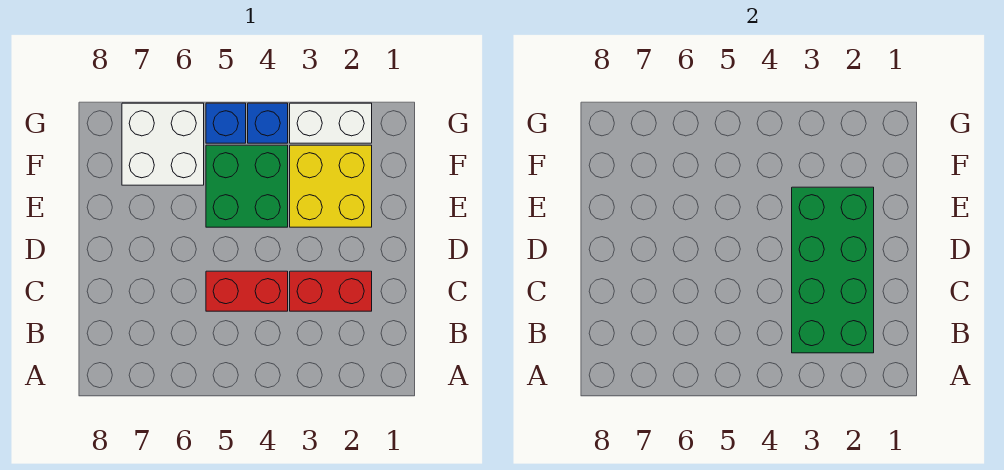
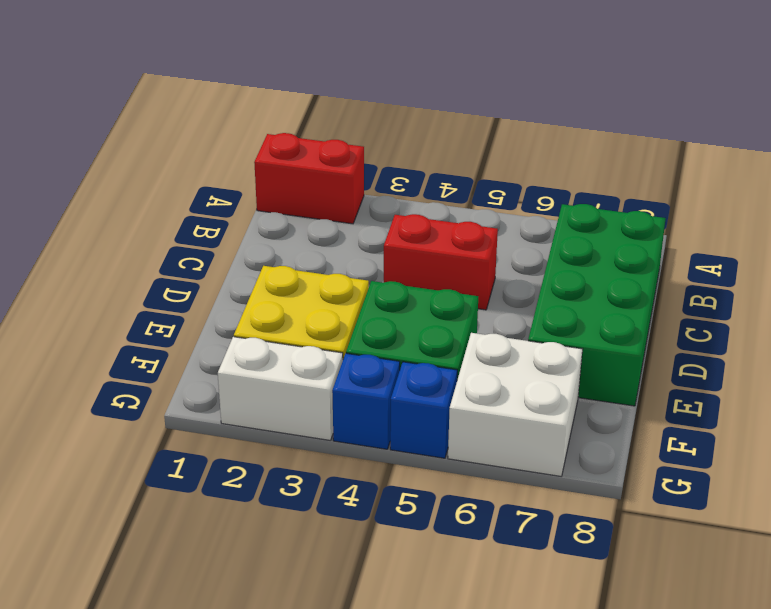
green brick B2:E3 level 2 -> green brick B7:E8 level 1
red brick C2:C3 level 1 -> red brick A1:A2 level 1

